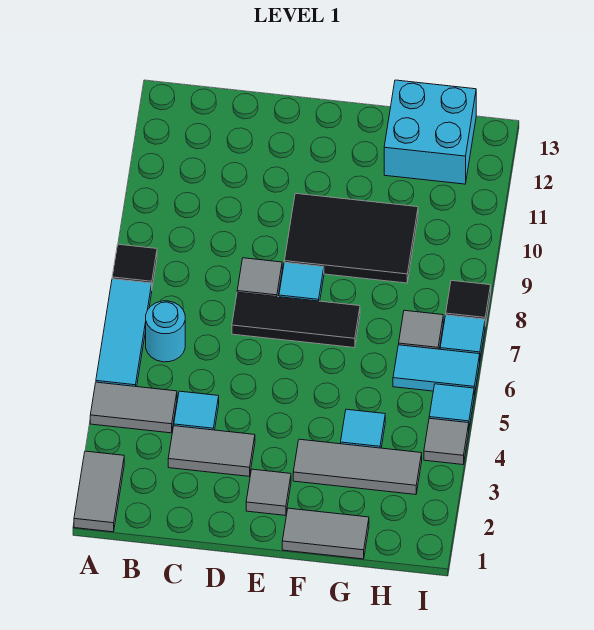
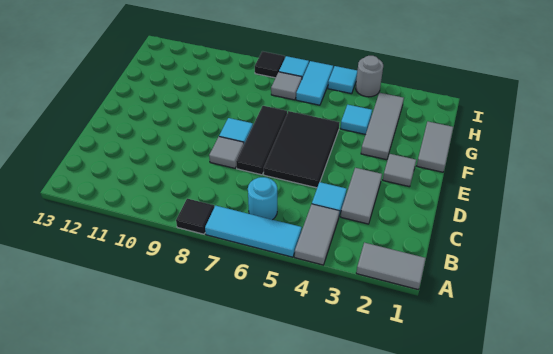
black tile E9:G10 level 1 -> black tile D5:F6 level 1
cyan brick G12:H13 level 1 -> none
grey tile I4 level 1 -> grey round brick I4 level 1

